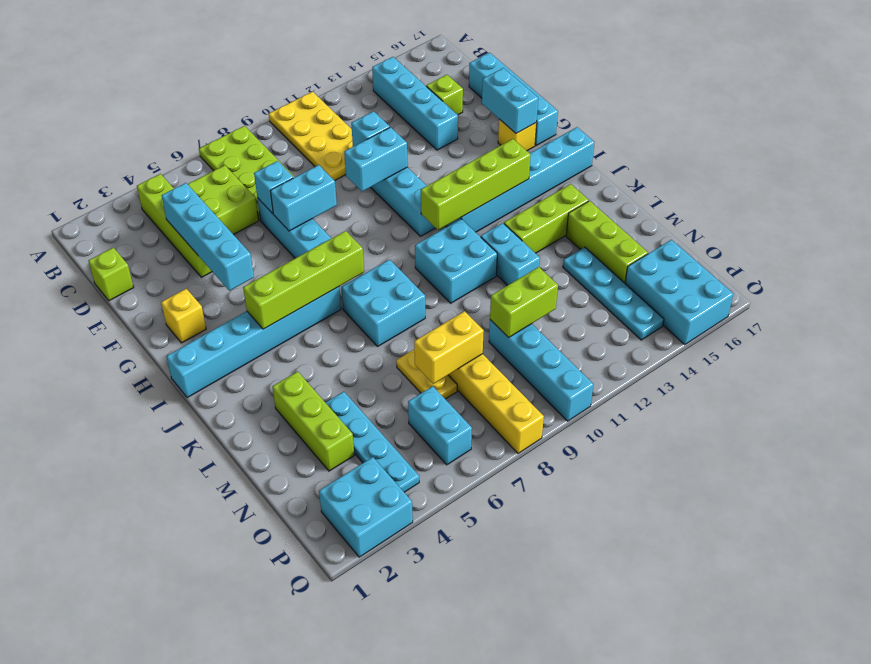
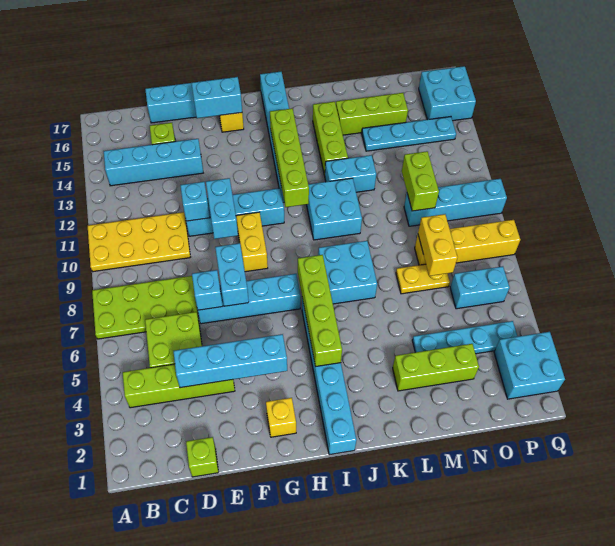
none -> yellow brick G9:G10 level 1
cyan brick O15:Q16 level 1 -> cyan brick P15:Q16 level 1

